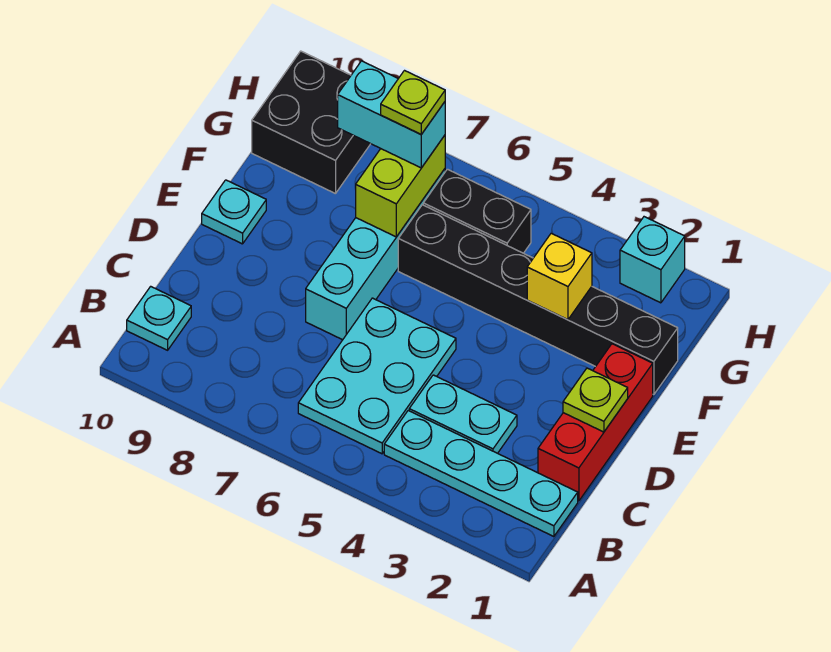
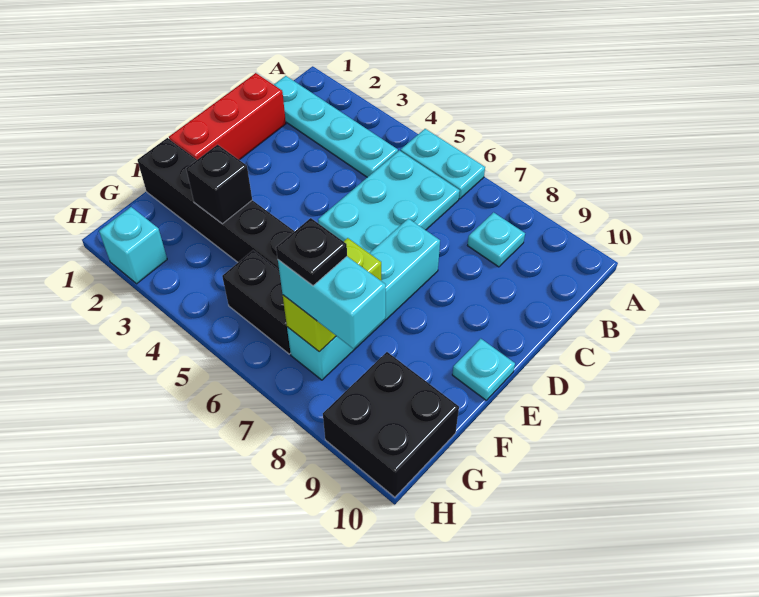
cyan plate B10 level 1 -> cyan plate B8 level 1
cyan plate C3:C4 level 1 -> cyan plate A5:A6 level 1
lime plate D1 level 2 -> none
yellow brick F3 level 2 -> black brick F3 level 2
lime plate G7 level 4 -> black plate G7 level 4

